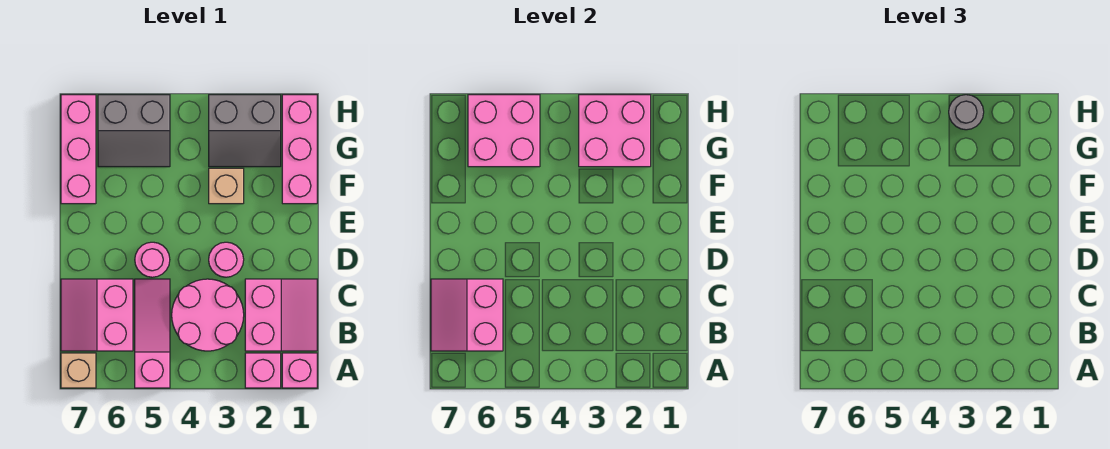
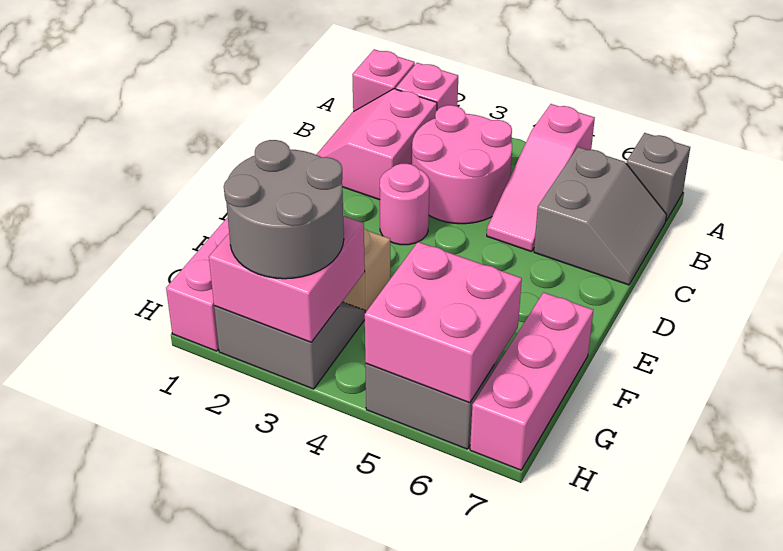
tan brick A7 level 1 -> grey brick A7 level 1
pink slope B6:C7 level 1 top 6 -> grey slope B6:C7 level 1 top 6
pink slope B6:C7 level 2 top 6 -> none
pink round brick D5 level 1 -> none
grey round brick H3 level 3 -> grey round brick G2:H3 level 3

